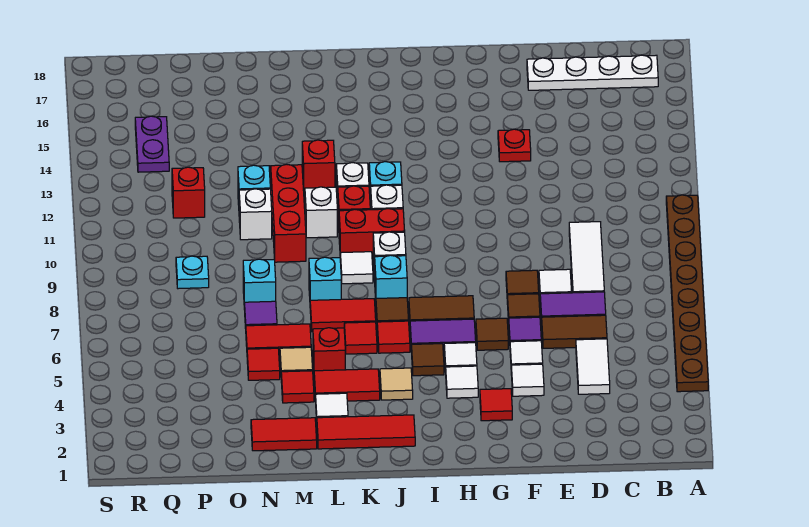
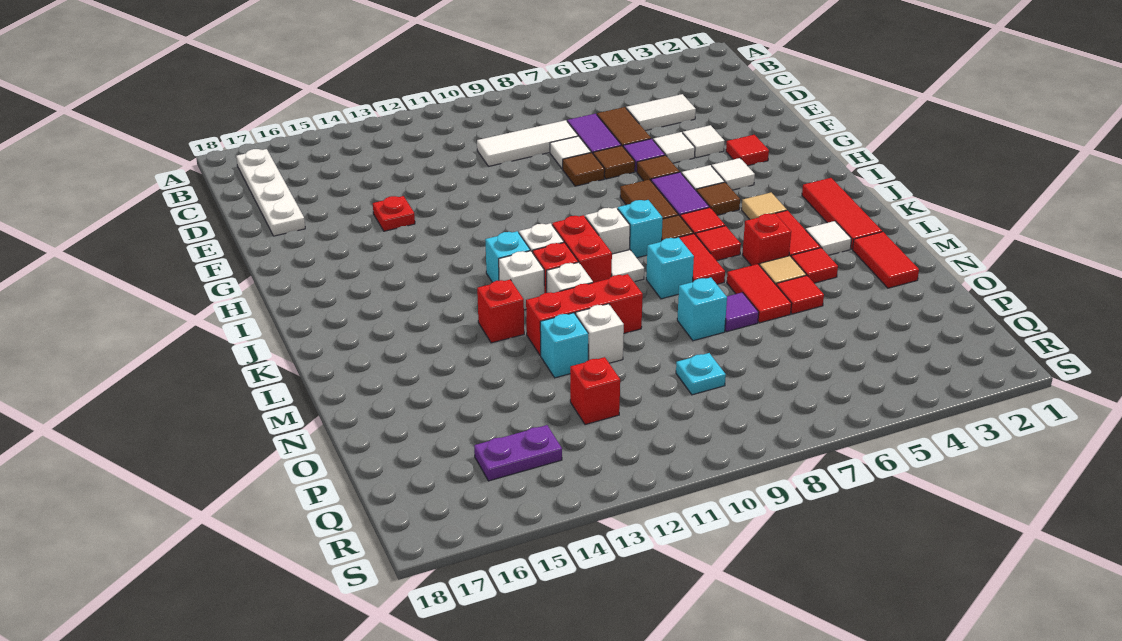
brown plate A4:A11 level 1 -> none

